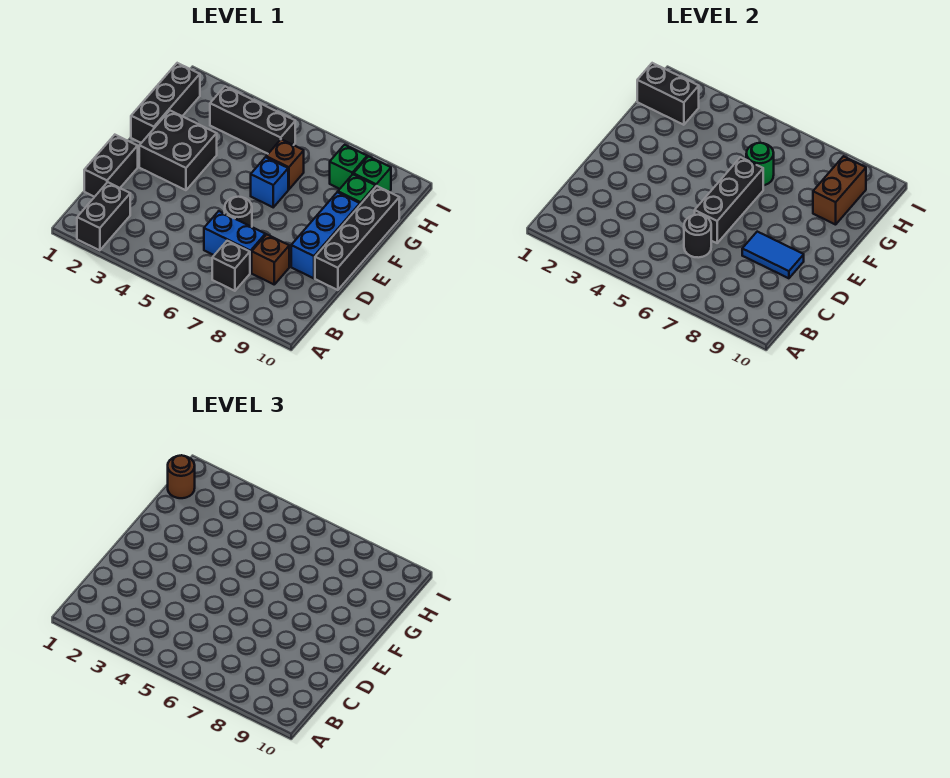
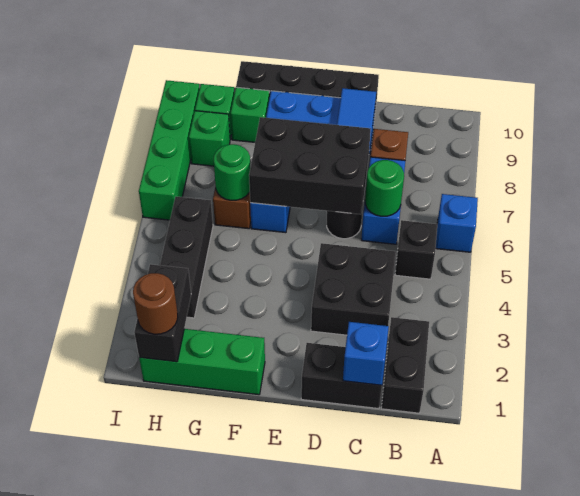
black brick A2:B2 level 1 -> black brick B1:B2 level 1
none -> blue brick A6 level 1
black brick B7 level 1 -> black brick B5 level 1
none -> blue brick C1 level 2
black round brick C6 level 2 -> green round brick C6 level 2
black brick D6:F6 level 2 -> black brick D6:F7 level 2
black brick E2:F3 level 1 -> black brick C3:D4 level 1
black brick F1:H1 level 1 -> green brick F1:H1 level 1
brown brick G9:H9 level 2 -> none
none -> green brick I6:I9 level 1

